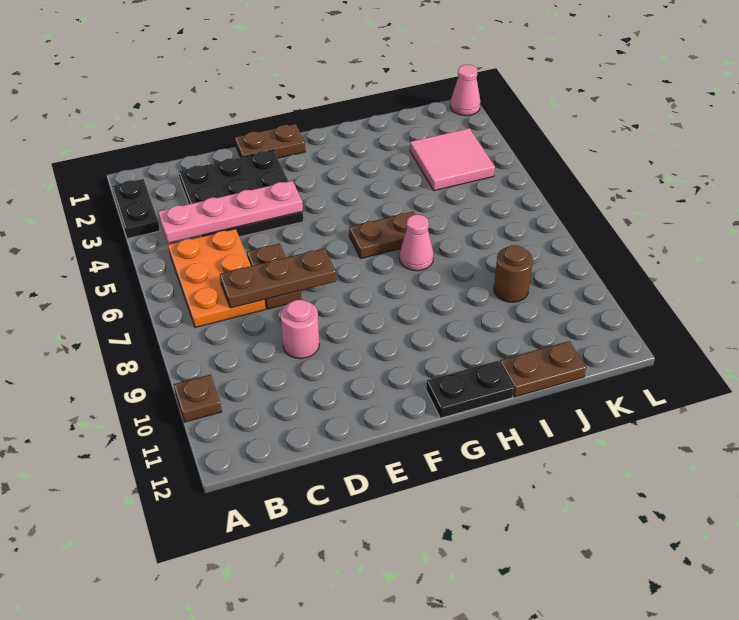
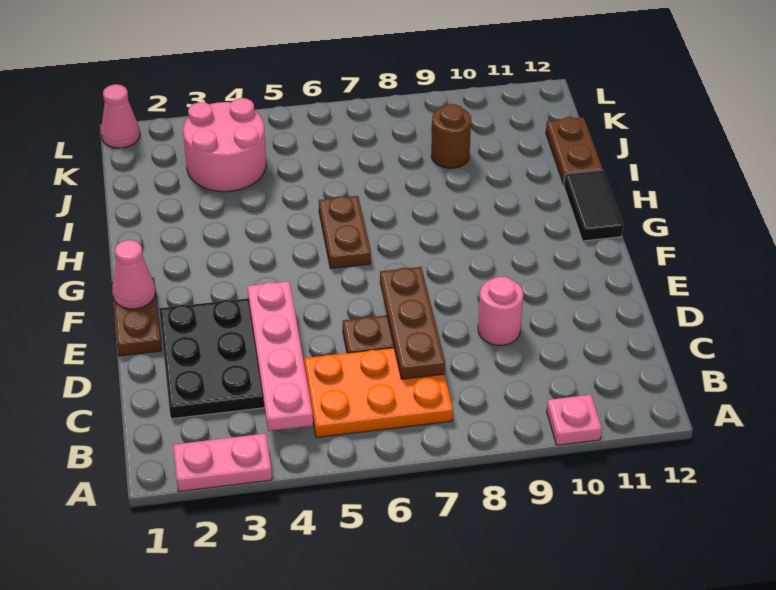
black plate A2:A3 level 1 -> pink plate A2:A3 level 1
brown plate A10 level 1 -> pink plate A10 level 1
black plate G12:H12 level 1 -> black tile G12:H12 level 1
pink cone H7 level 1 -> pink cone F1 level 2
pink tile J3:K4 level 1 -> pink round brick J3:K4 level 1

